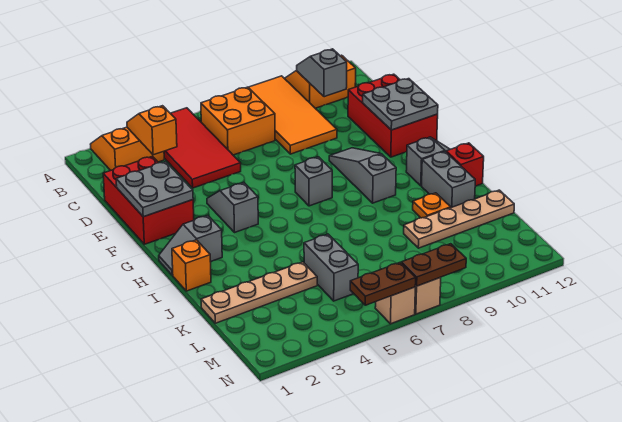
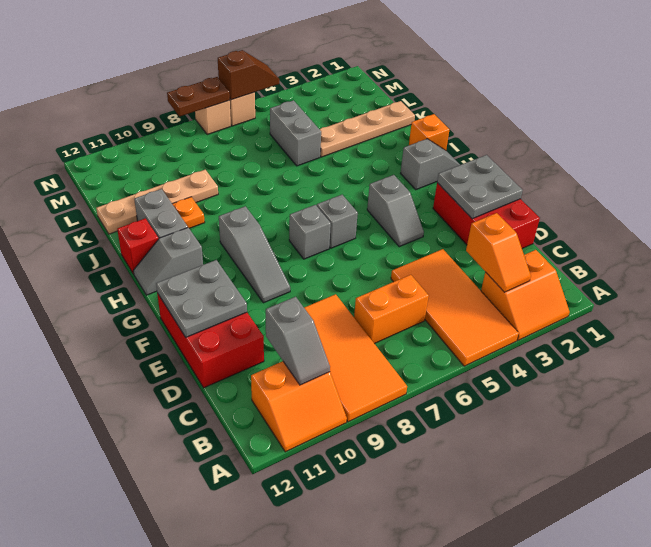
red tile A4:D5 level 1 -> orange tile A4:D5 level 1
orange brick B6:C7 level 1 -> orange brick C6:C7 level 1
none -> grey brick G6 level 1
brown plate N5:N6 level 2 -> brown slope N5:N6 level 2 top 6

